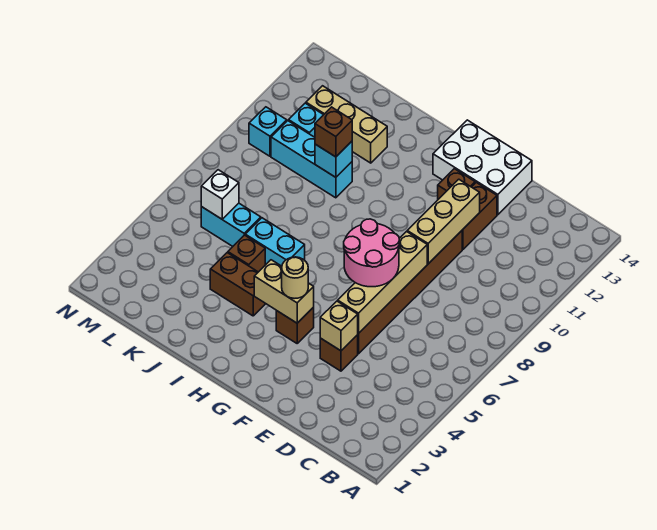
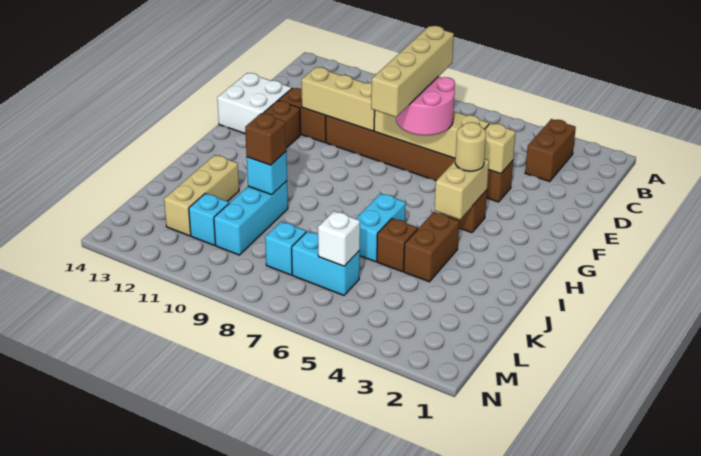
none -> brown brick B3:C3 level 1
none -> tan brick D7:G7 level 4
white brick E13:G14 level 1 -> white brick E13:F14 level 1
cyan brick K6:L6 level 1 -> cyan brick L6:L7 level 1
cyan brick M10 level 1 -> cyan brick L8 level 1

